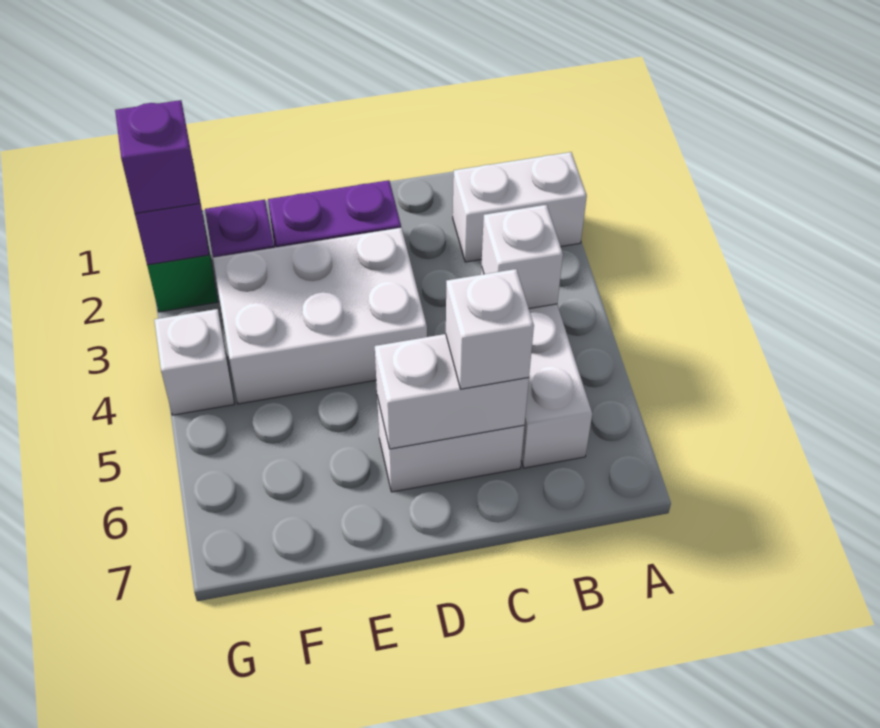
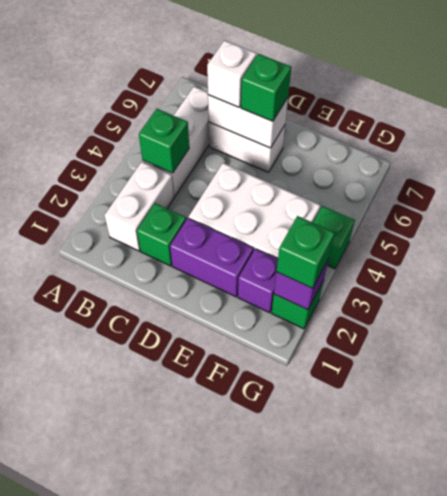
white brick A2:B2 level 1 -> white brick B2:B3 level 1
white brick B4 level 2 -> green brick B4 level 2
none -> green brick C2 level 1
none -> green brick D6 level 3
purple brick G2 level 3 -> green brick G2 level 3
white brick G4 level 1 -> green brick G4 level 1

